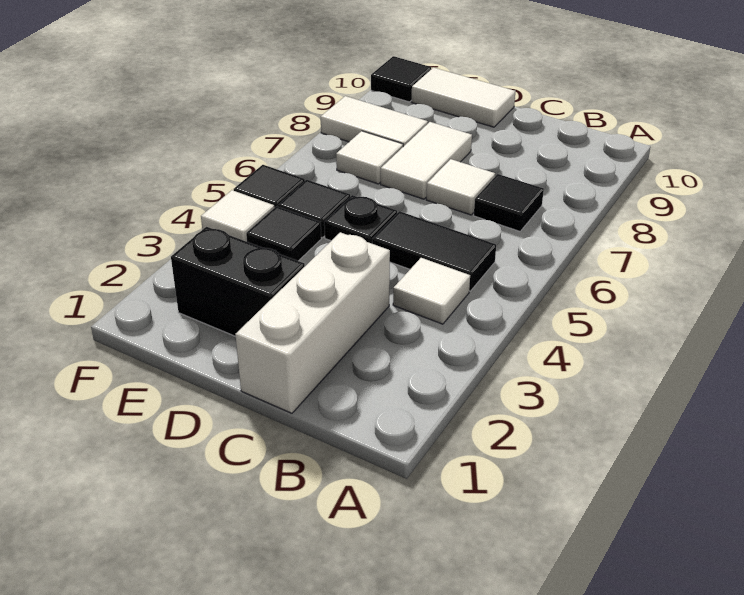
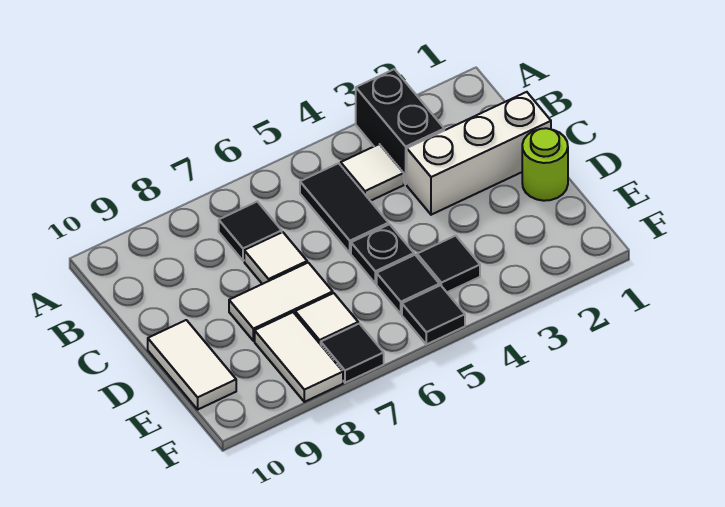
none -> lime round brick D1 level 1
black brick D2:E2 level 1 -> black brick A3:B3 level 1
white tile F4 level 1 -> none
black tile F10 level 1 -> black tile F7 level 1

